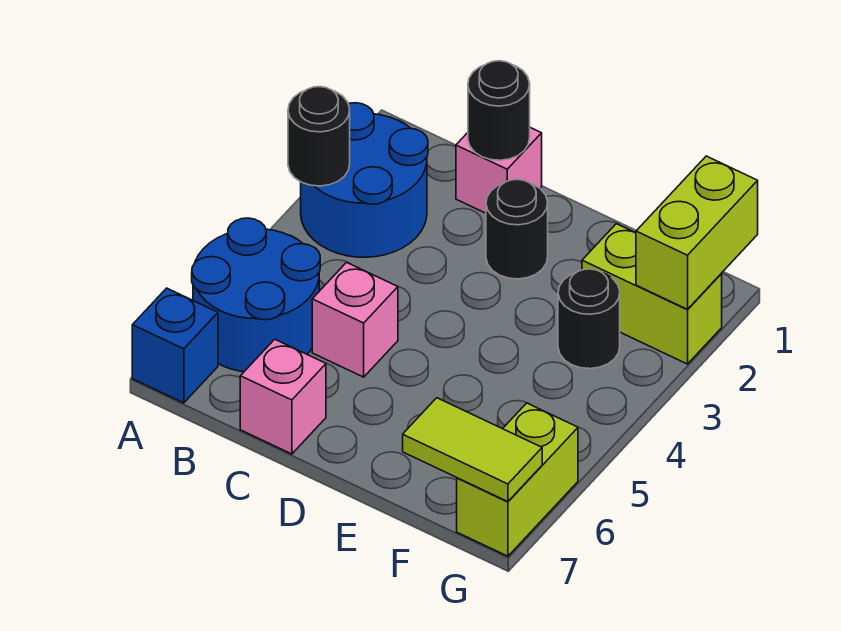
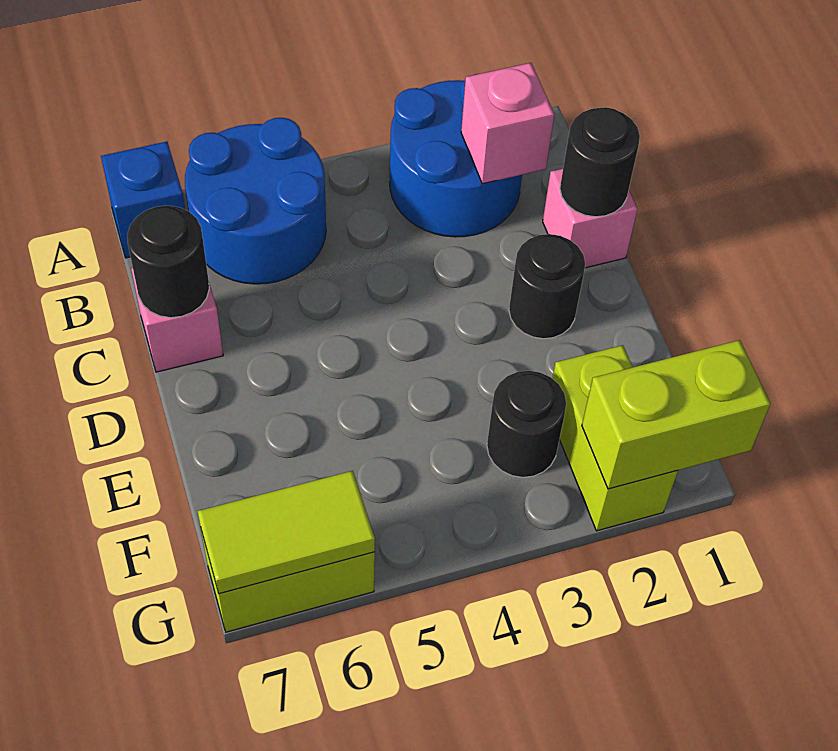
black round brick A3 level 2 -> black round brick C7 level 2
pink brick C5 level 1 -> pink brick B2 level 2
lime tile F7:G7 level 2 -> lime tile G6:G7 level 2

